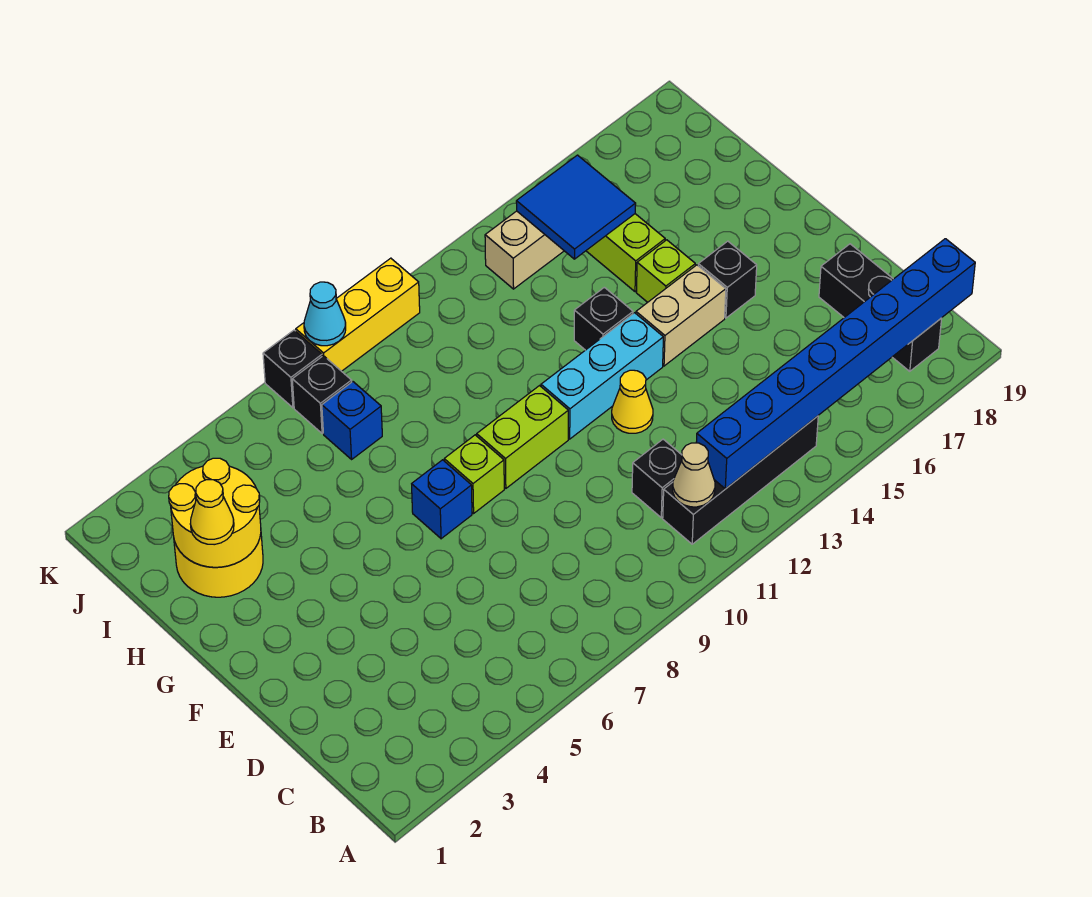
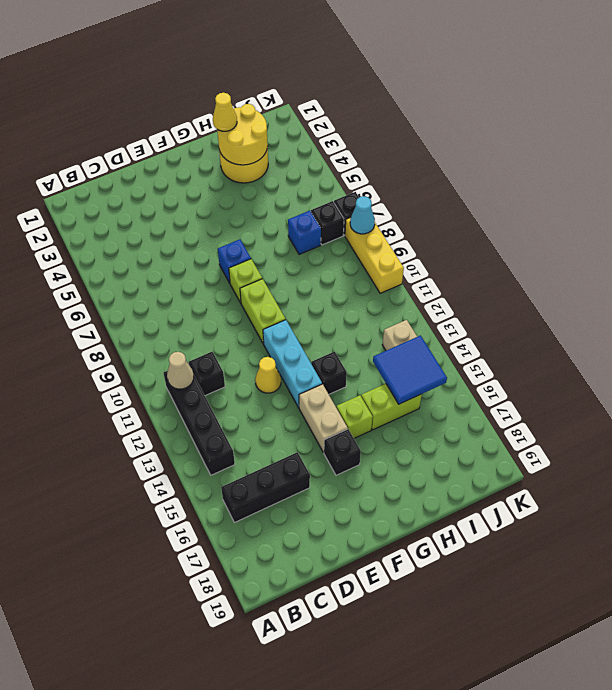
blue brick B12:B19 level 2 -> none
black brick B18:D18 level 1 -> black brick B16:D16 level 1

